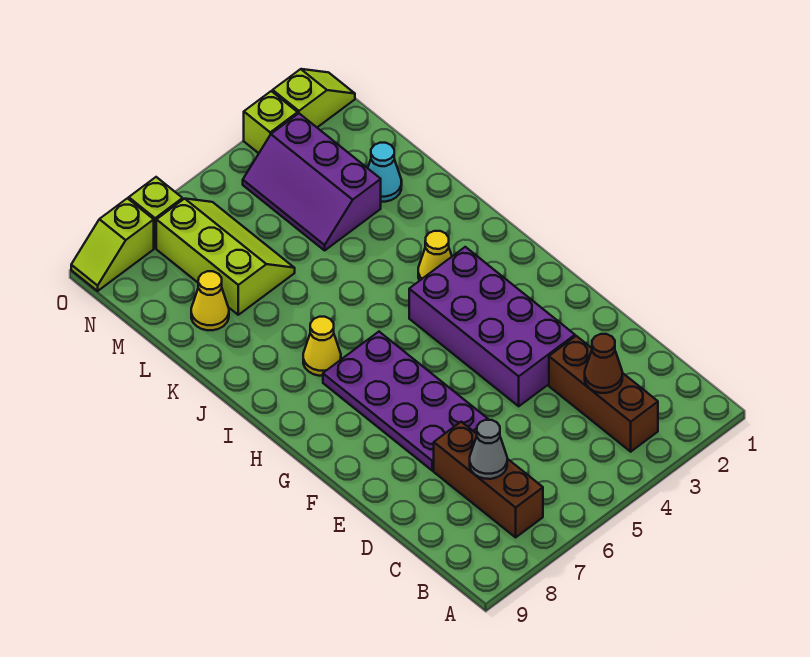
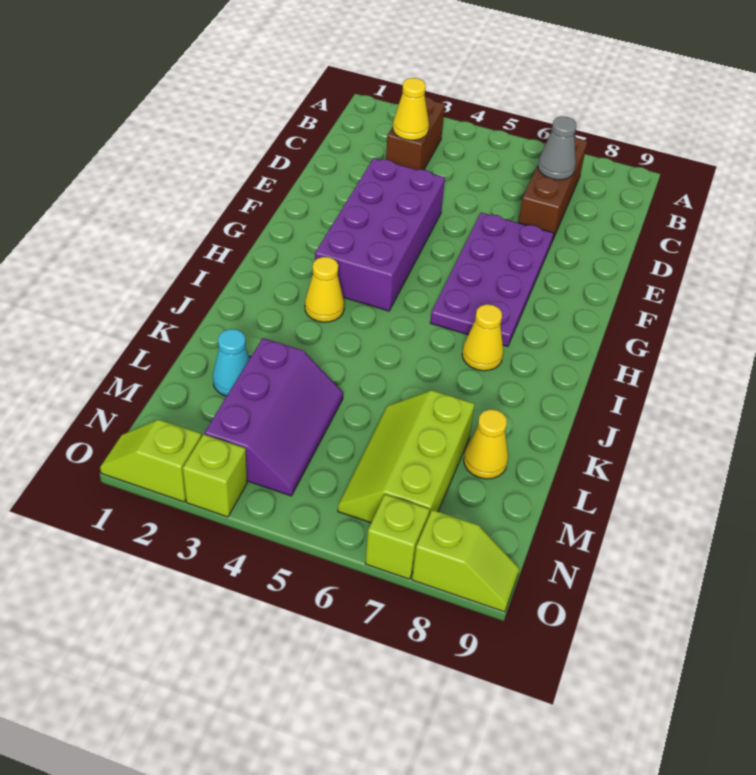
brown brick B3:D3 level 1 -> brown brick B3:C3 level 1
brown cone C3 level 2 -> yellow cone C3 level 2

